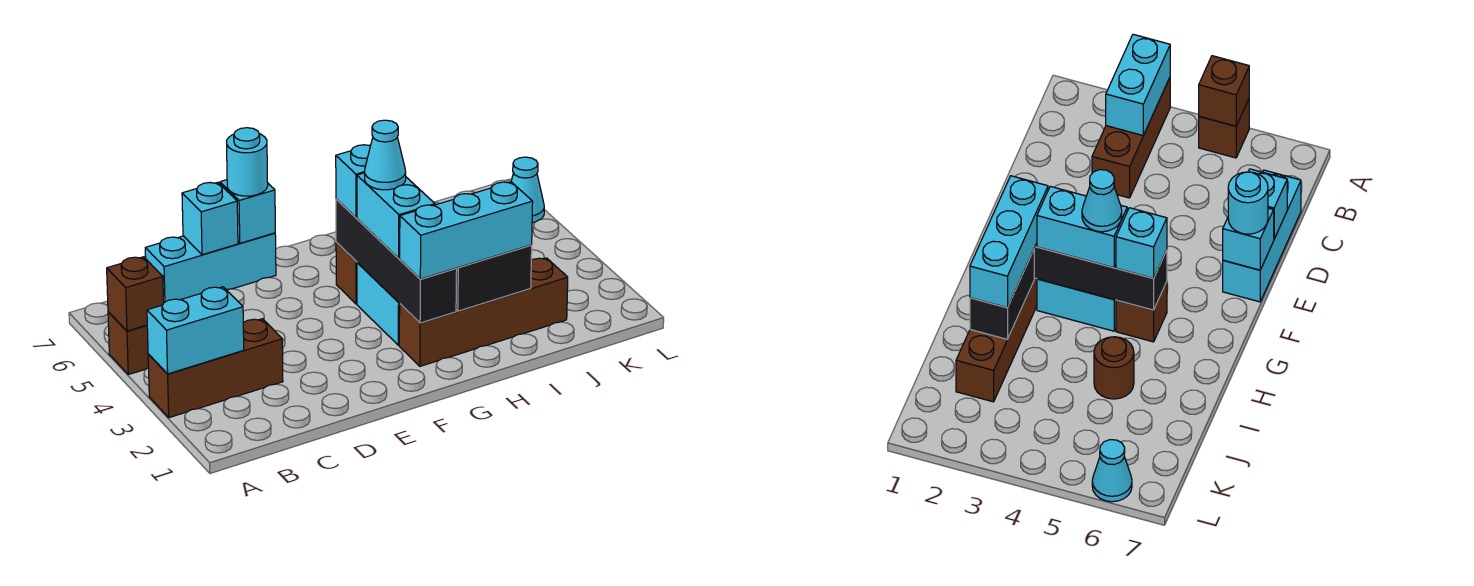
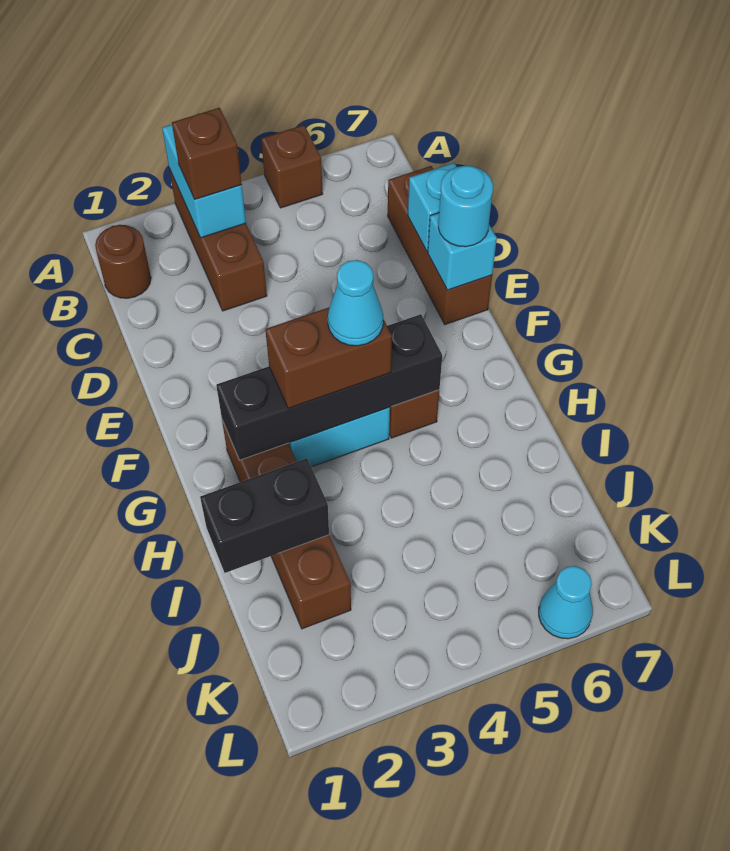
brown brick A5 level 2 -> brown brick B3 level 3
cyan brick C7:E7 level 1 -> brown brick C7:E7 level 1
cyan brick G2:I2 level 3 -> none
cyan brick G3:G4 level 3 -> brown brick G3:G4 level 3
cyan brick G5 level 3 -> none
black brick H2:I2 level 2 -> black brick I1:I2 level 2
brown round brick I5 level 1 -> brown round brick B1 level 1

